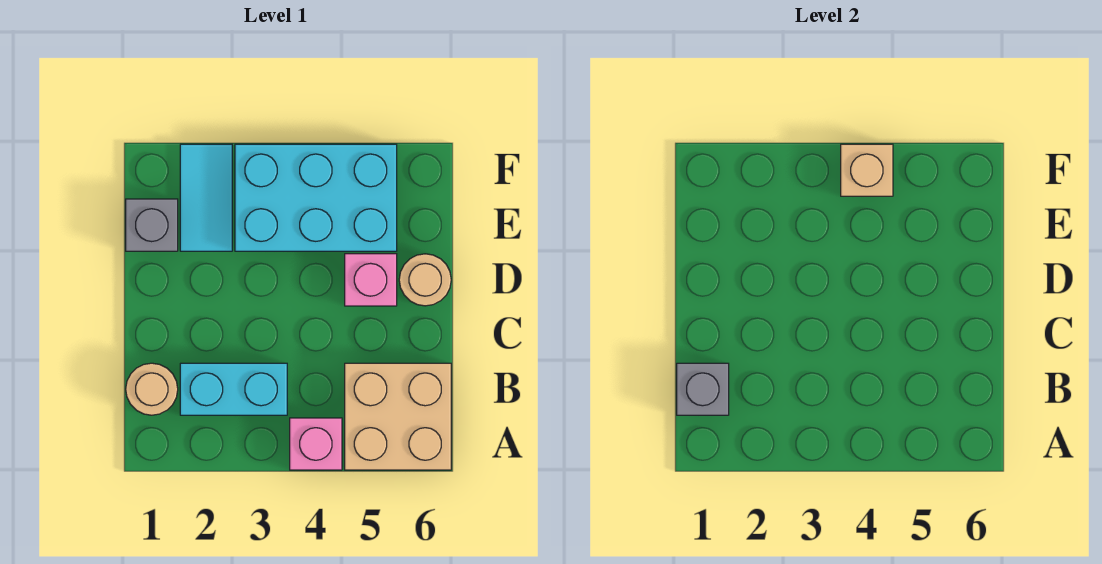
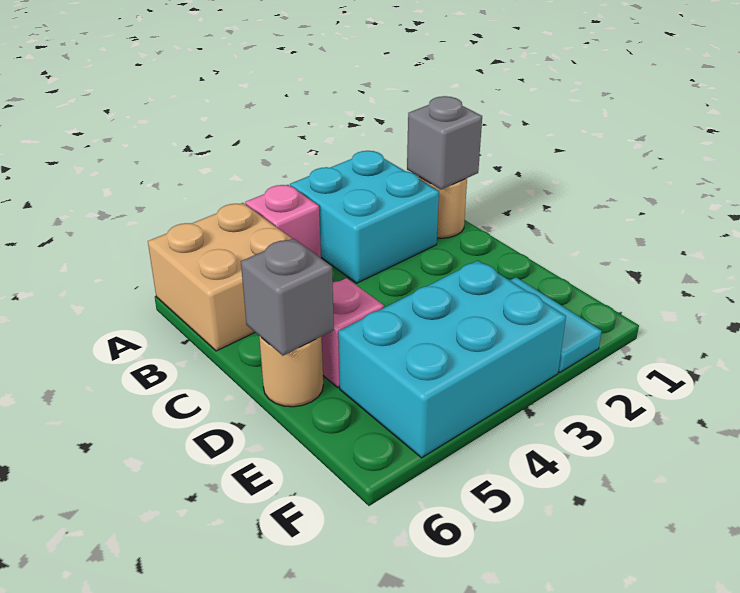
cyan brick B2:B3 level 1 -> cyan brick A2:B3 level 1
grey brick E1 level 1 -> grey brick D6 level 2
tan brick F4 level 2 -> none

